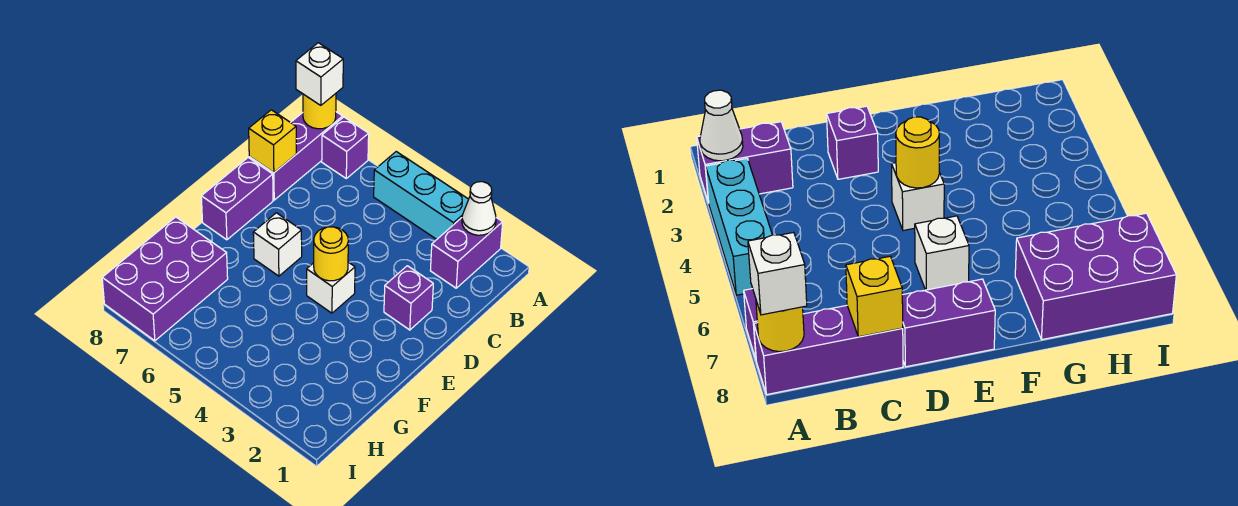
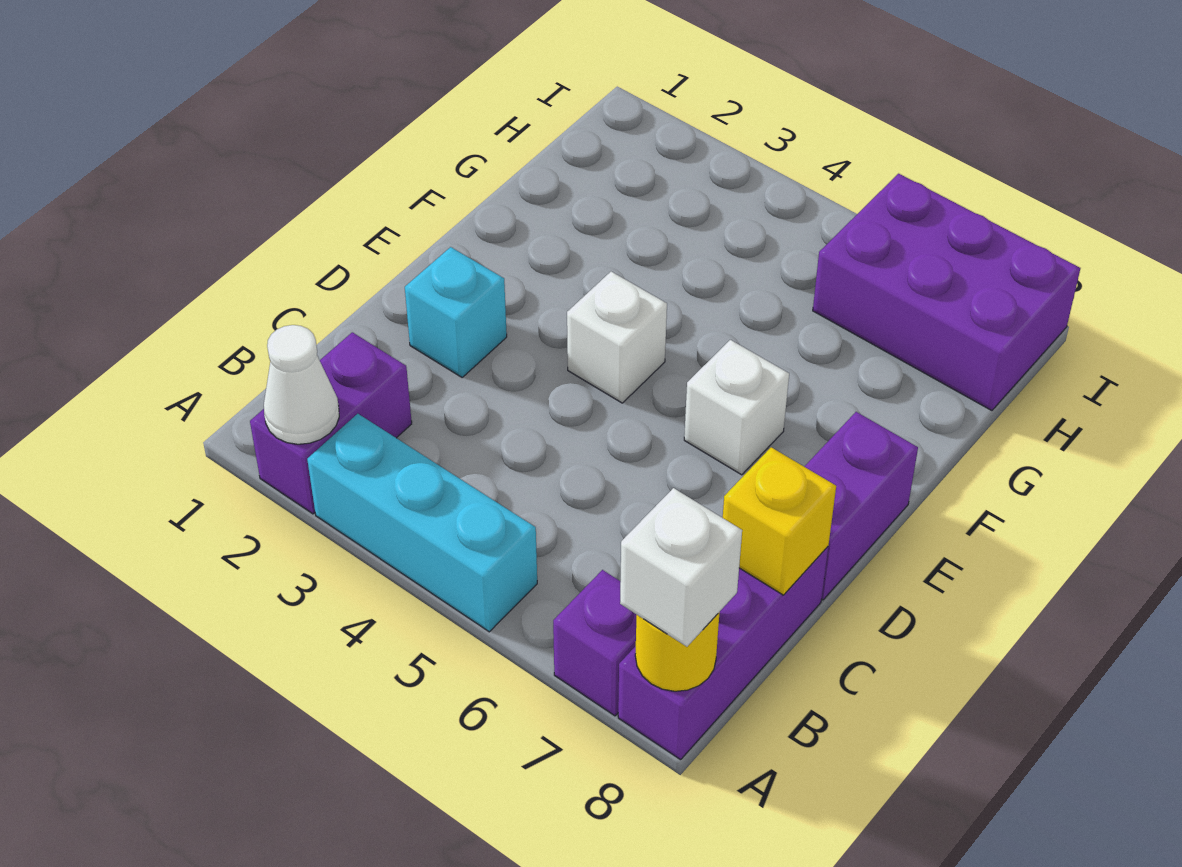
purple brick D2 level 1 -> cyan brick D2 level 1
yellow round brick E4 level 2 -> none
purple brick G7:I8 level 1 -> purple brick H6:I8 level 1

